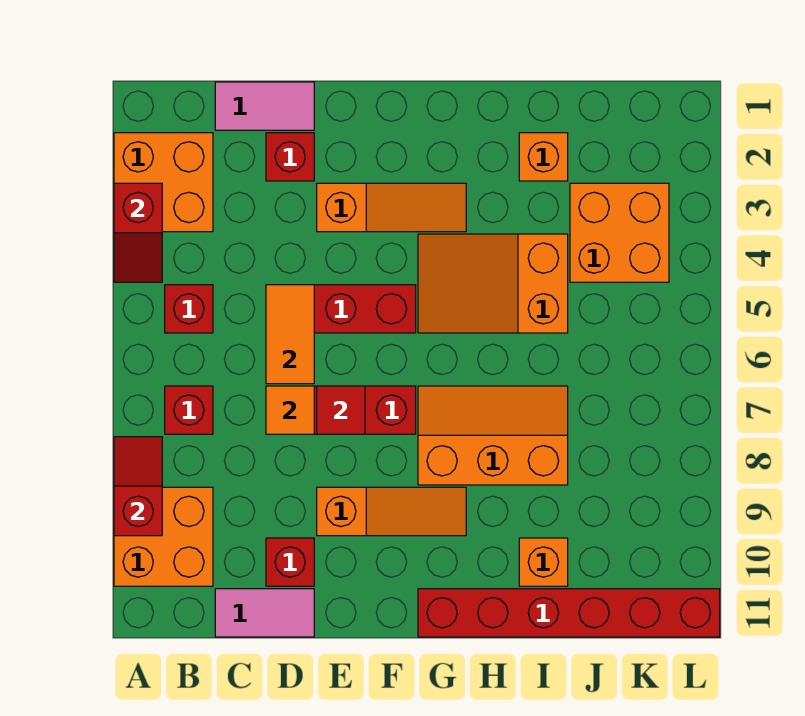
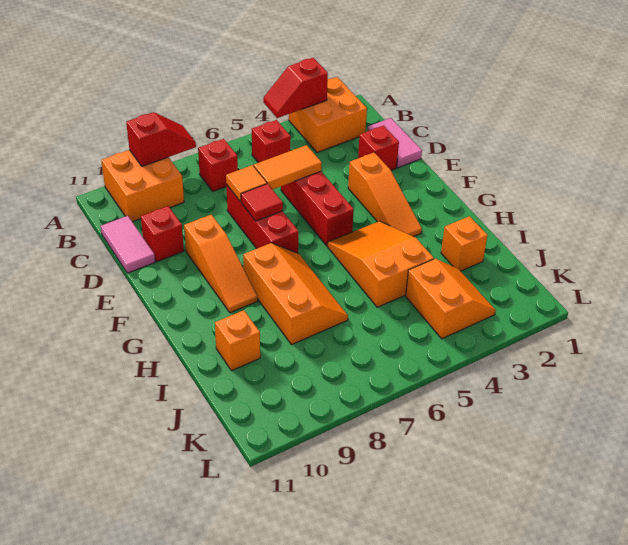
red brick G11:L11 level 1 -> none
orange brick J3:K4 level 1 -> orange slope J3:K4 level 1 top 4

